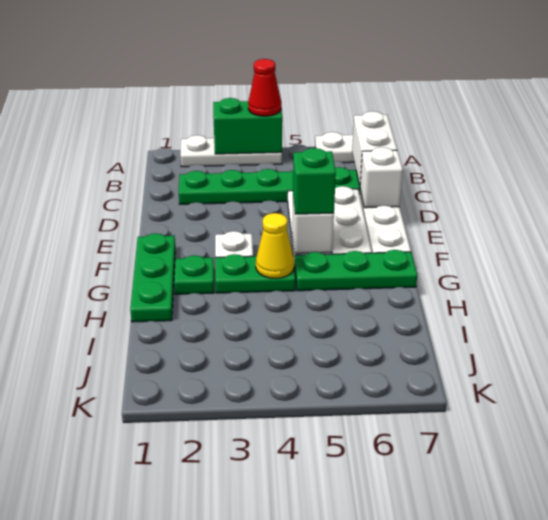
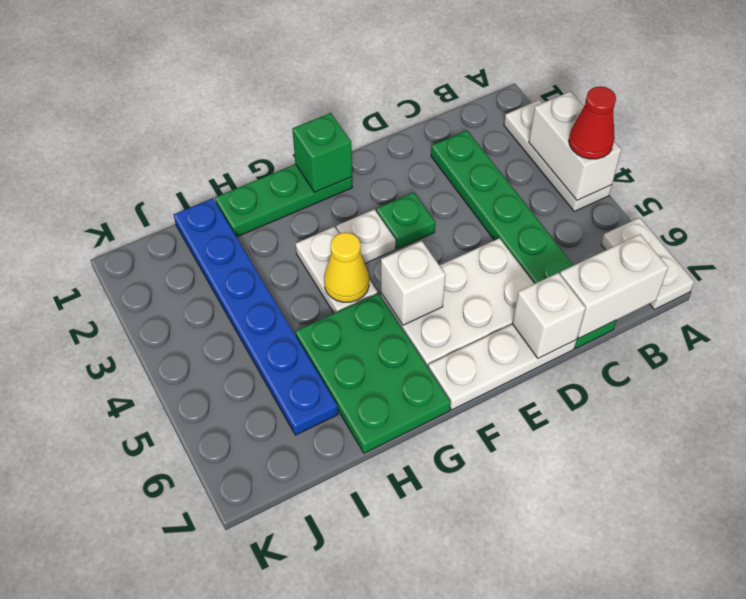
green brick A3:A4 level 2 -> white brick A3:A4 level 2
green brick F5 level 3 -> green brick F1 level 2
green plate G2 level 1 -> green plate E3 level 1
green plate G3:G4 level 1 -> white plate G3:G4 level 1
green plate G5:G7 level 1 -> green plate G5:H7 level 1
none -> blue plate I1:I6 level 1

